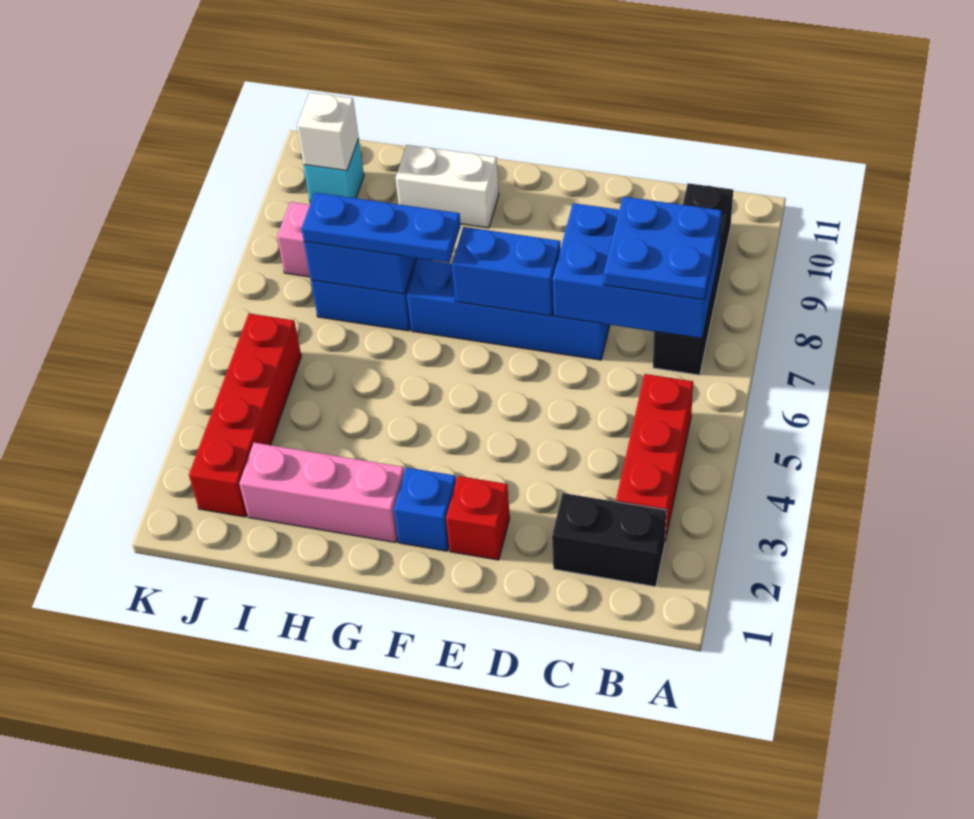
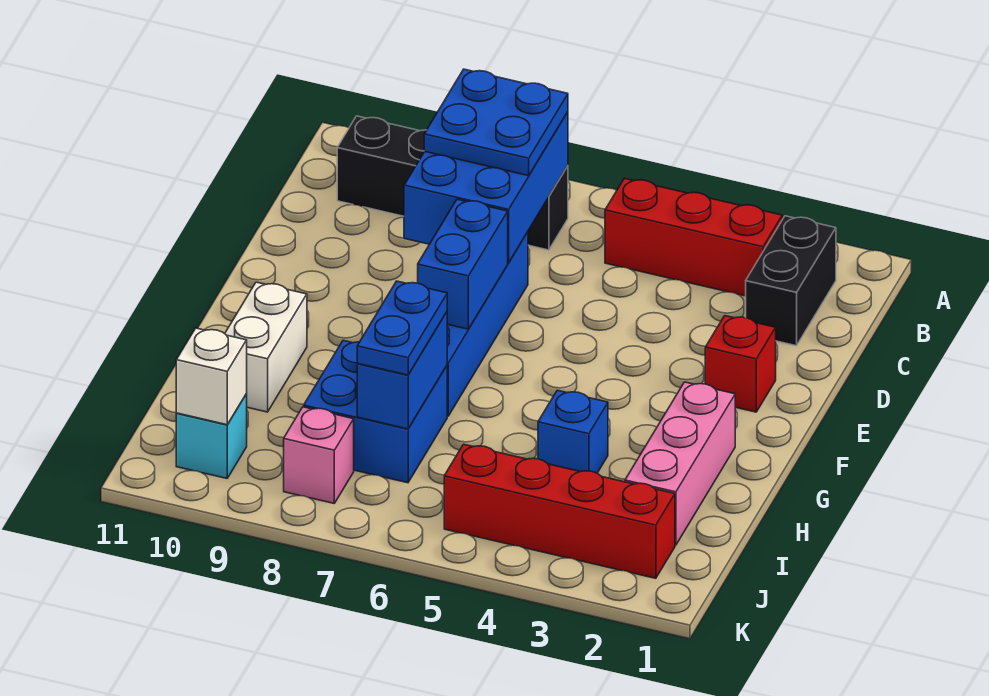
blue brick F2 level 1 -> blue brick H4 level 1
blue plate G7:I7 level 3 -> blue plate H7:I7 level 3

